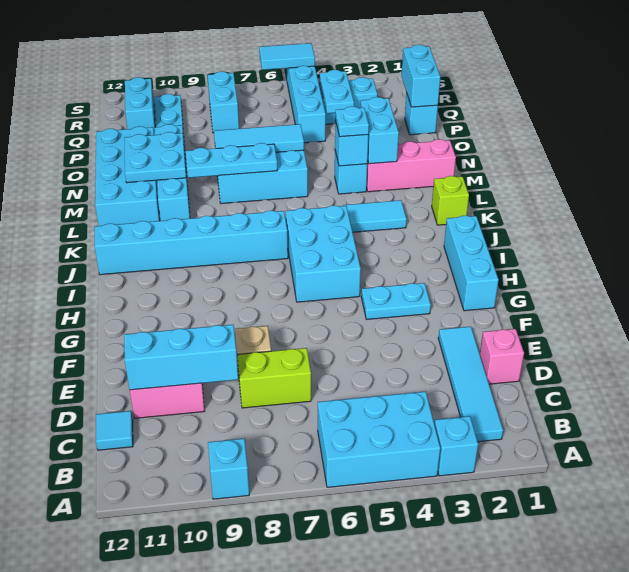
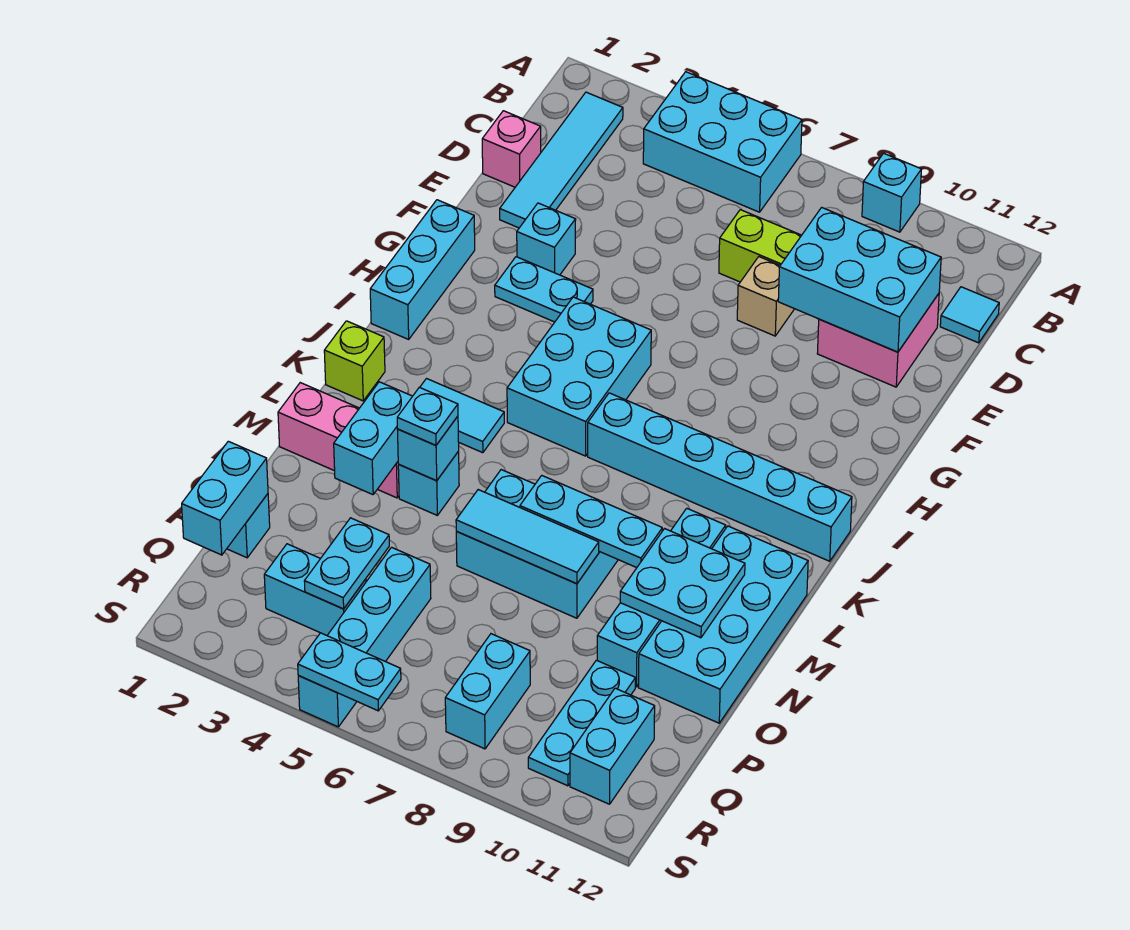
cyan brick A3 level 1 -> cyan brick F3 level 1
cyan brick D9:D11 level 2 -> cyan brick D9:E11 level 2
cyan tile S5:S6 level 2 -> cyan plate S5:S6 level 2

